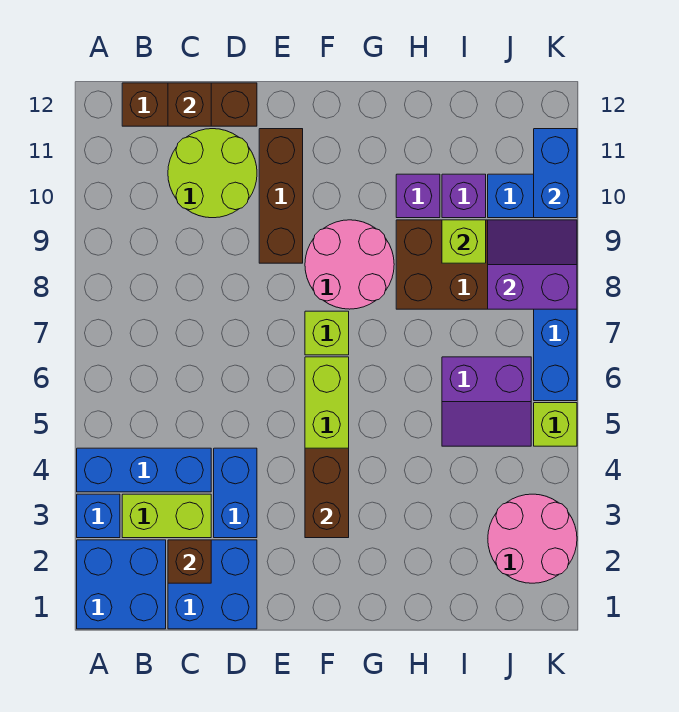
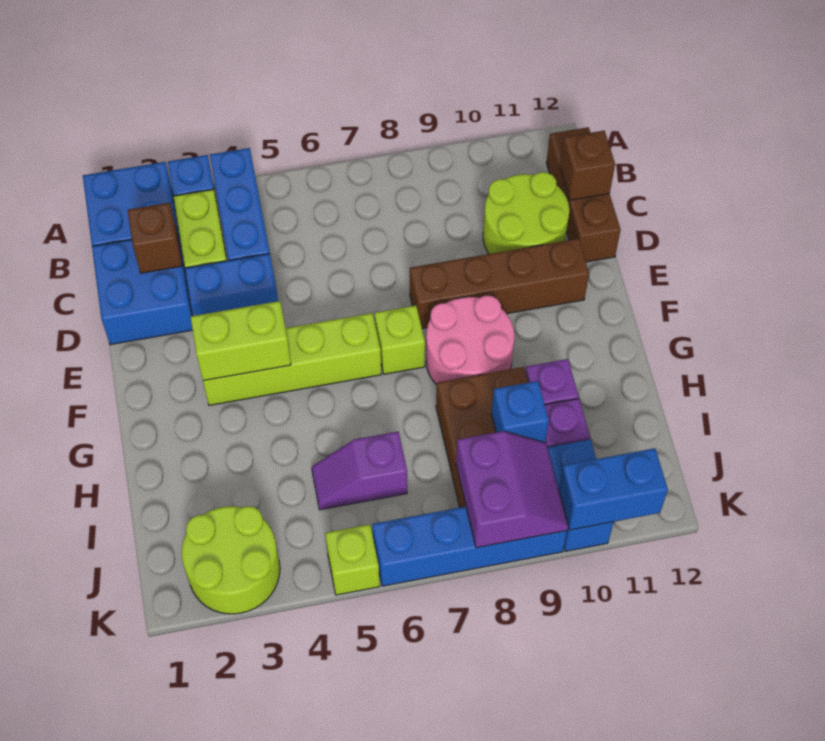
brown brick E9:E11 level 1 -> brown brick E8:E11 level 1
brown brick F3:F4 level 2 -> lime brick F3:F4 level 2
purple slope I5:J6 level 1 top 6 -> purple slope I5:I6 level 1 top 6
lime brick I9 level 2 -> blue brick I9 level 2
pink round brick J2:K3 level 1 -> lime round brick J2:K3 level 1

